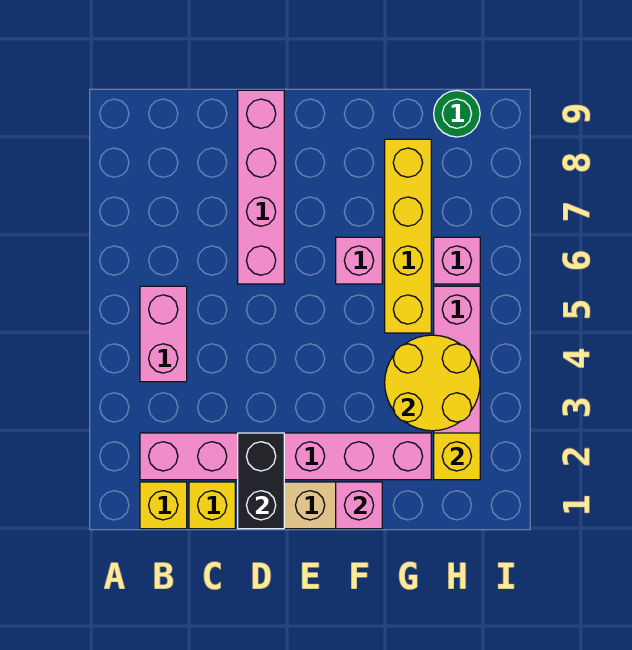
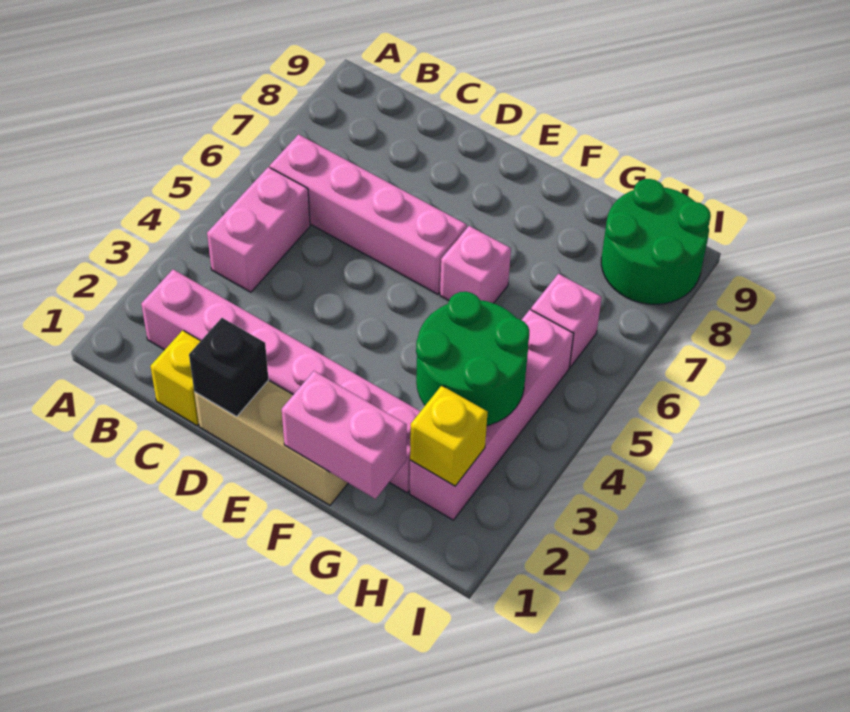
yellow brick B1 level 1 -> none
black brick D1:D2 level 2 -> black brick D1 level 2
pink brick D6:D9 level 1 -> pink brick B6:E6 level 1
pink brick F1 level 2 -> pink brick F1:G1 level 2
yellow round brick G3:H4 level 2 -> green round brick G3:H4 level 2
yellow brick G5:G8 level 1 -> none
green round brick H9 level 1 -> green round brick H8:I9 level 1

